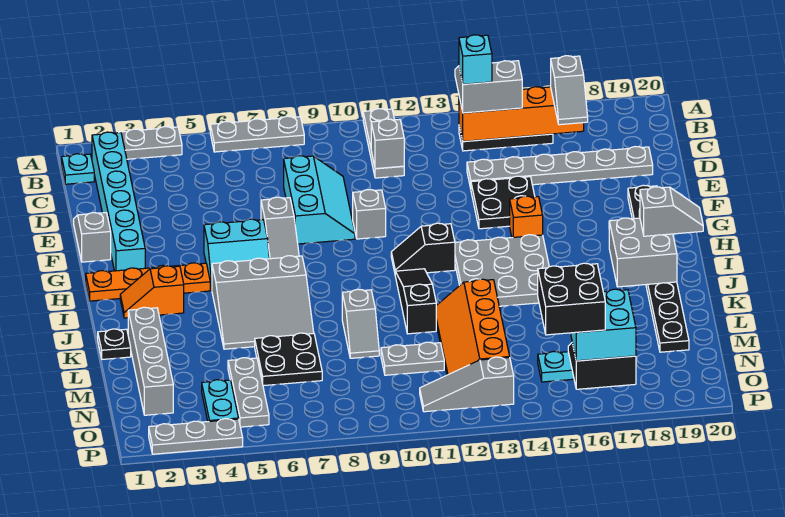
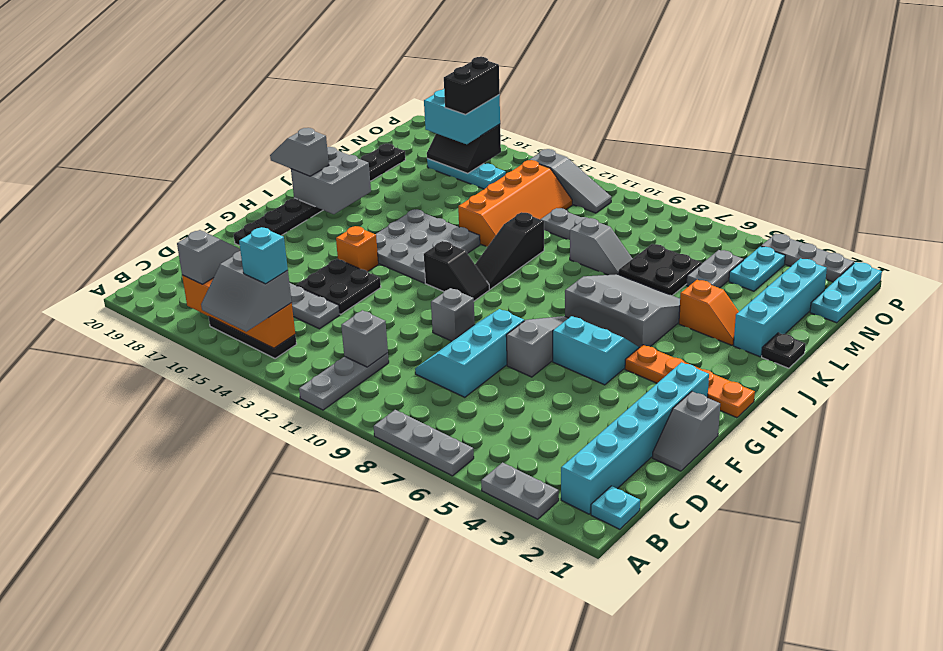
orange slope I2:I3 level 1 top 3 -> orange slope K3:K4 level 1 top 4
grey brick K2:N2 level 1 -> cyan brick K2:N2 level 1
grey slope K9:L9 level 1 top K -> grey slope L8:L9 level 1 top 9
grey plate M5:O5 level 1 -> grey plate M5:N5 level 1
none -> cyan plate N1:P1 level 1
black brick N15:O16 level 4 -> black brick N16:O16 level 4

